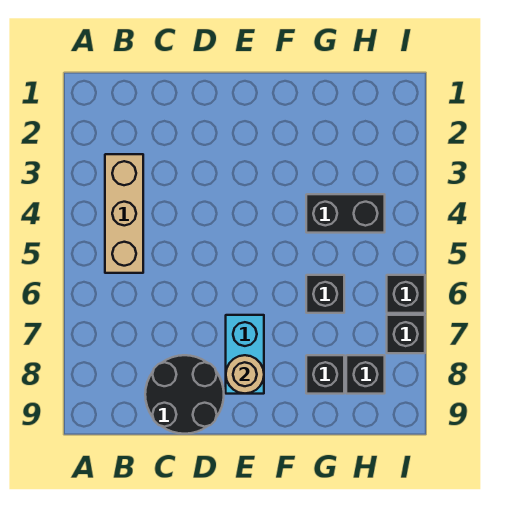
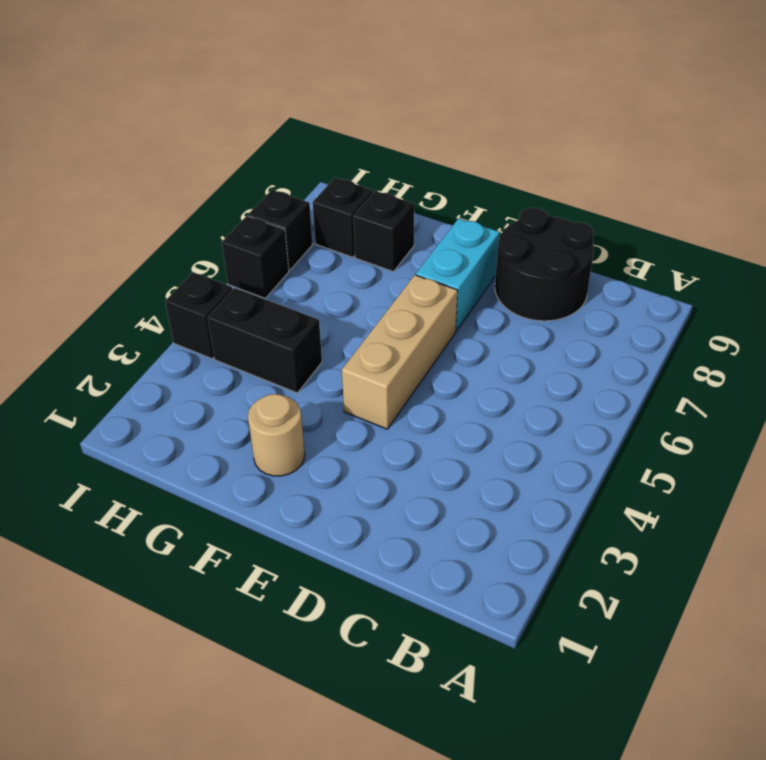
tan brick B3:B5 level 1 -> tan brick E4:E6 level 1
tan round brick E8 level 2 -> tan round brick F2 level 1
black brick G6 level 1 -> black brick I4 level 1

